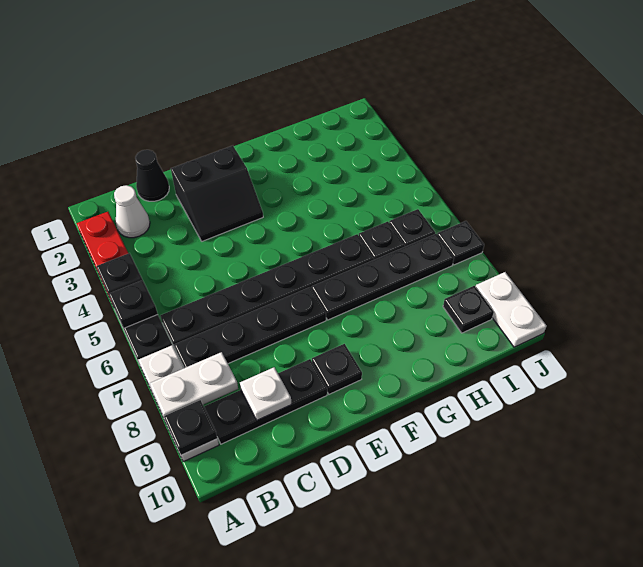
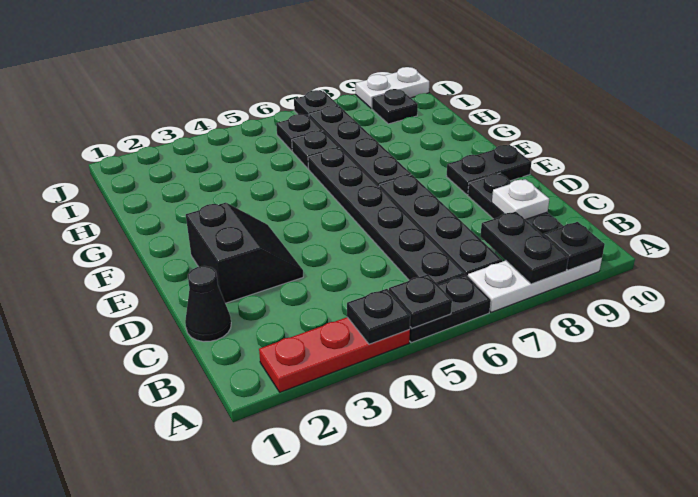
white plate A8:B8 level 2 -> black plate A8:B8 level 2
white cone B2 level 1 -> none
black plate E9 level 1 -> black plate E9:E10 level 1

